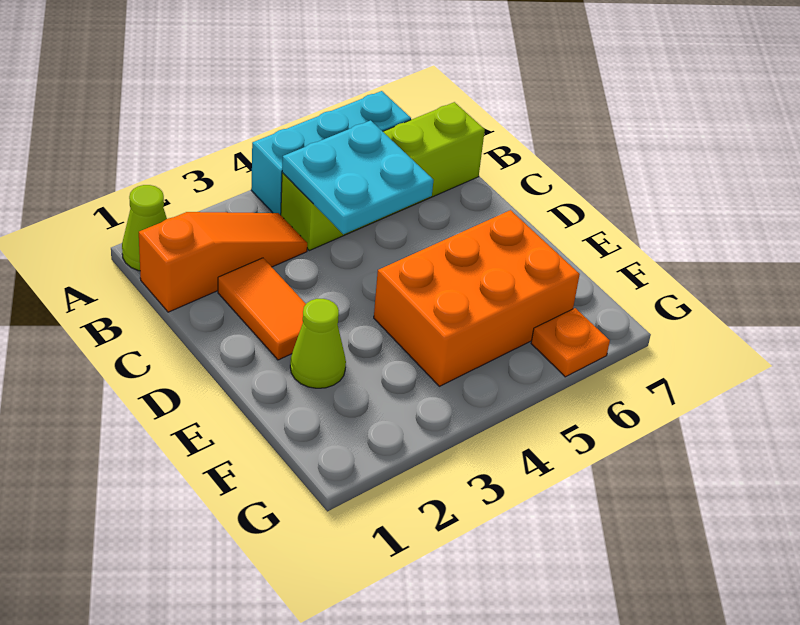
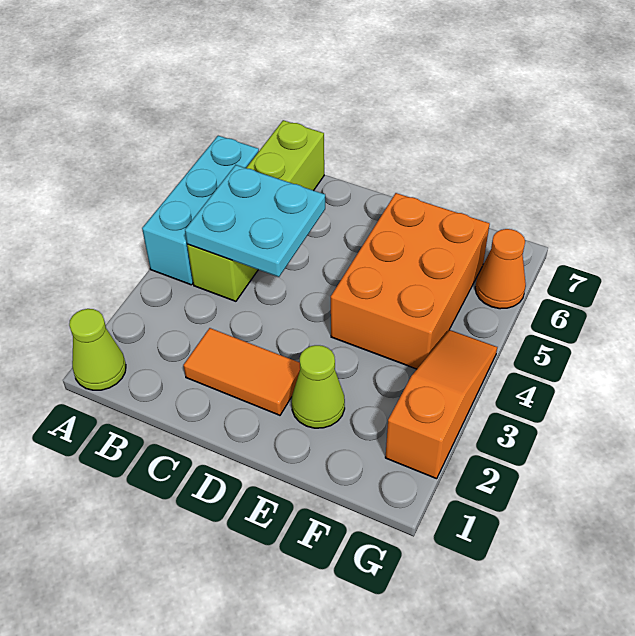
orange slope B1:B3 level 1 top 1 -> orange slope G2:G4 level 1 top 2
orange plate G6 level 1 -> orange cone G6 level 1

